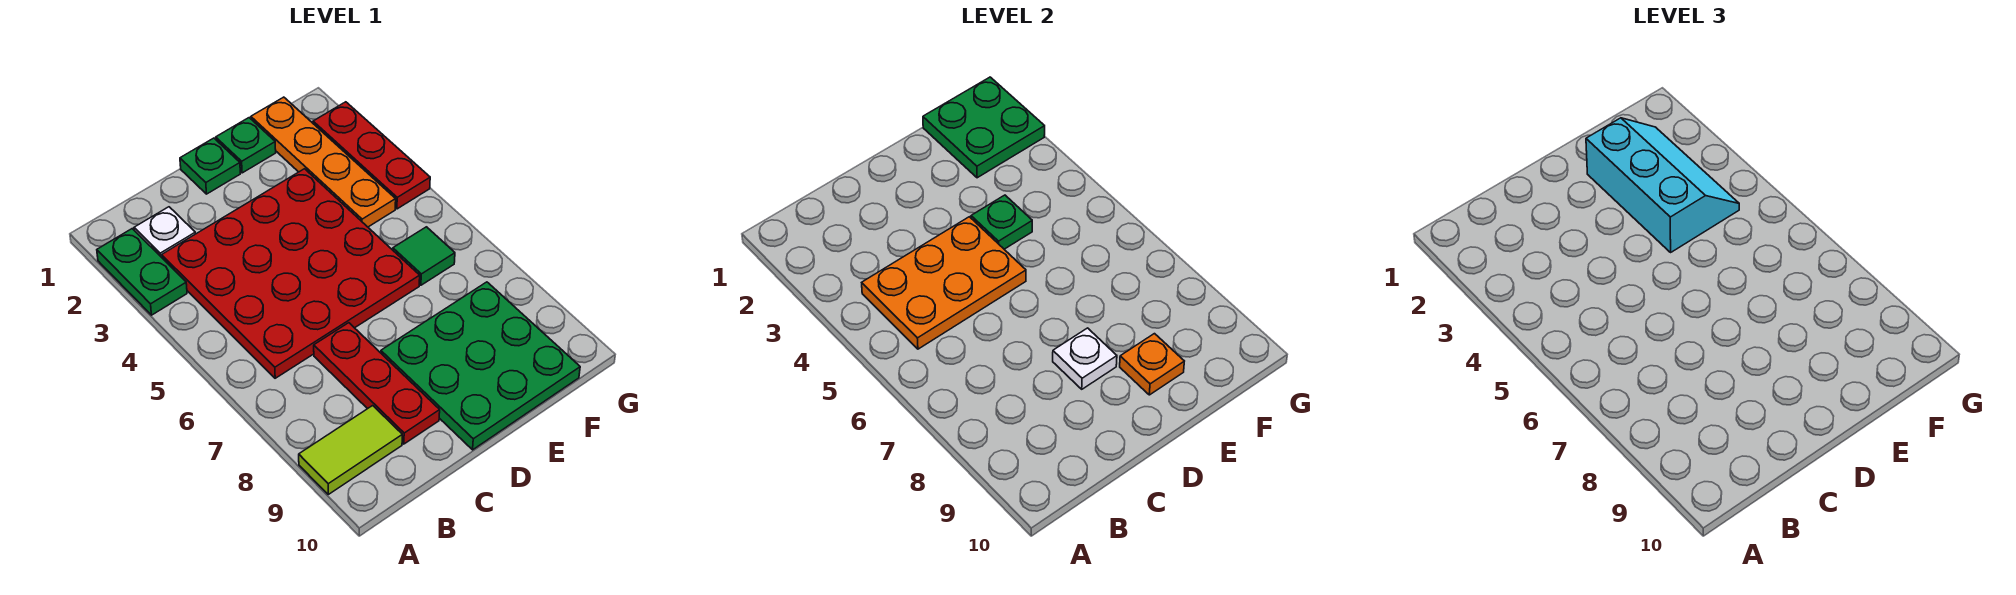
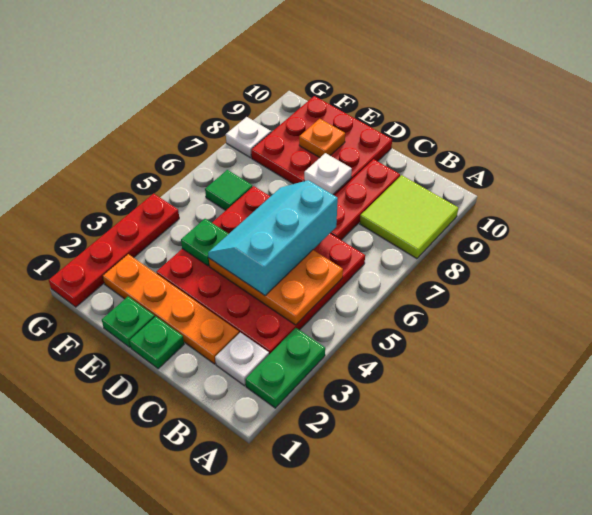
lime tile A9:B9 level 1 -> lime tile A8:B9 level 1
green plate D8:F10 level 1 -> red plate D8:F10 level 1
cyan slope E2:F4 level 3 top E -> cyan slope C4:D6 level 3 top C
orange plate F1:F4 level 1 -> orange plate C2:F2 level 1
green plate F1:G2 level 2 -> none
red plate G2:G4 level 1 -> red plate G1:G4 level 1
none -> white plate G8 level 1

